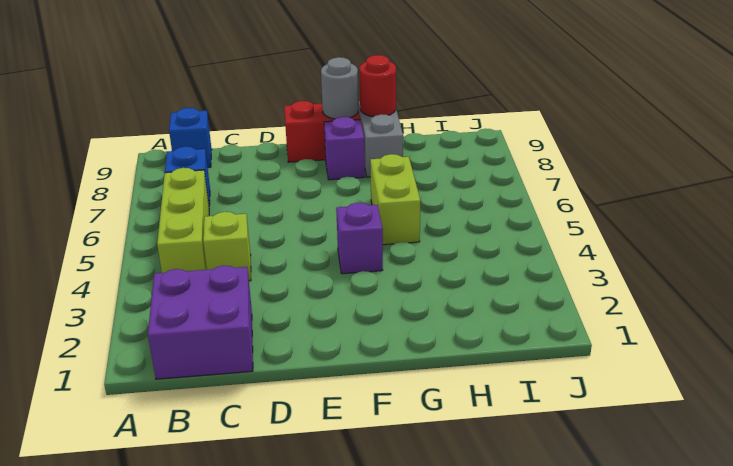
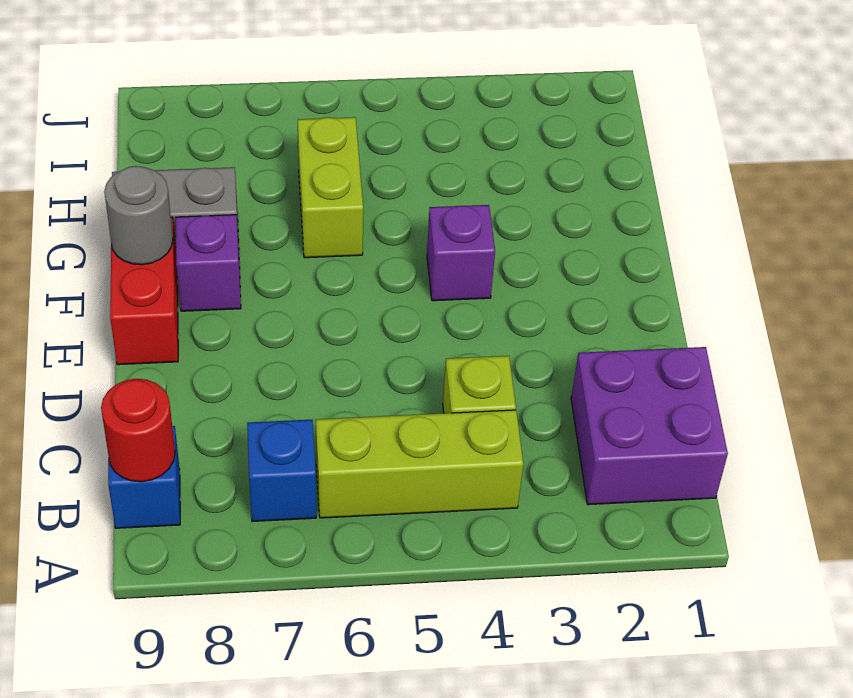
lime brick G5:G6 level 1 -> lime brick G6:H6 level 1
red round brick G9 level 2 -> red round brick B9 level 2

